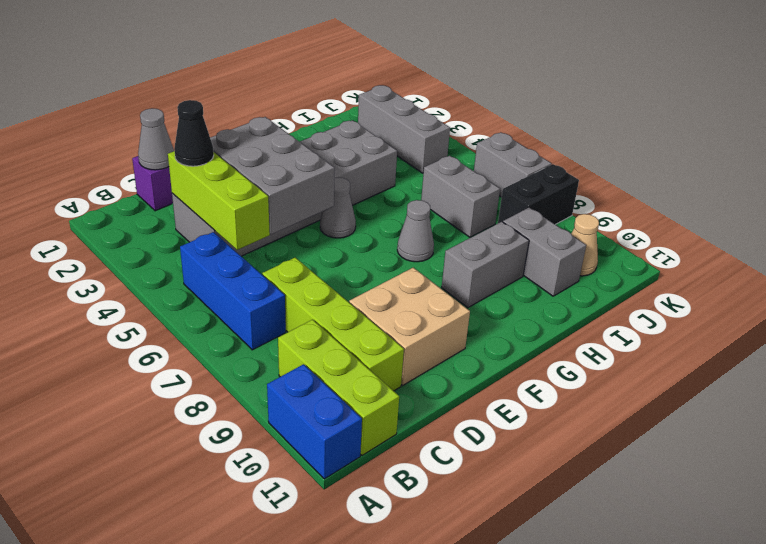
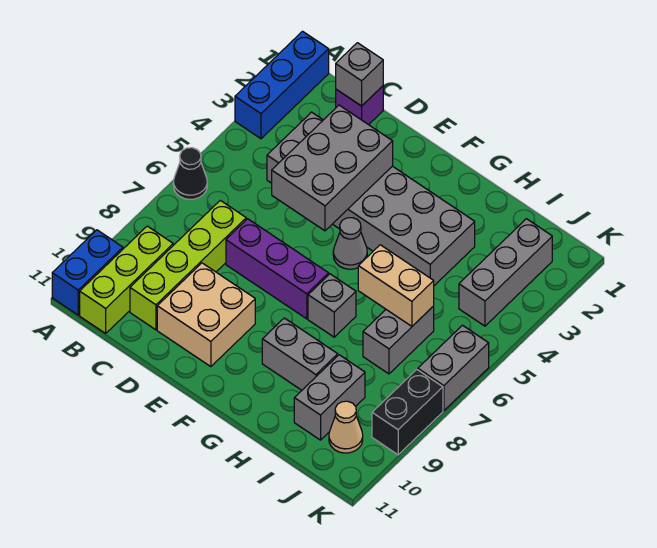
blue brick B5:B7 level 1 -> blue brick A1:A3 level 1
grey cone C1 level 2 -> grey brick C1 level 2
lime brick C3:C5 level 2 -> none
black cone C3 level 3 -> black cone A6 level 1
none -> purple brick D7:F7 level 1
grey cone G7 level 1 -> grey brick G7 level 1
none -> tan brick H6:I6 level 2
black brick J8:K8 level 1 -> black brick K8:K9 level 1

